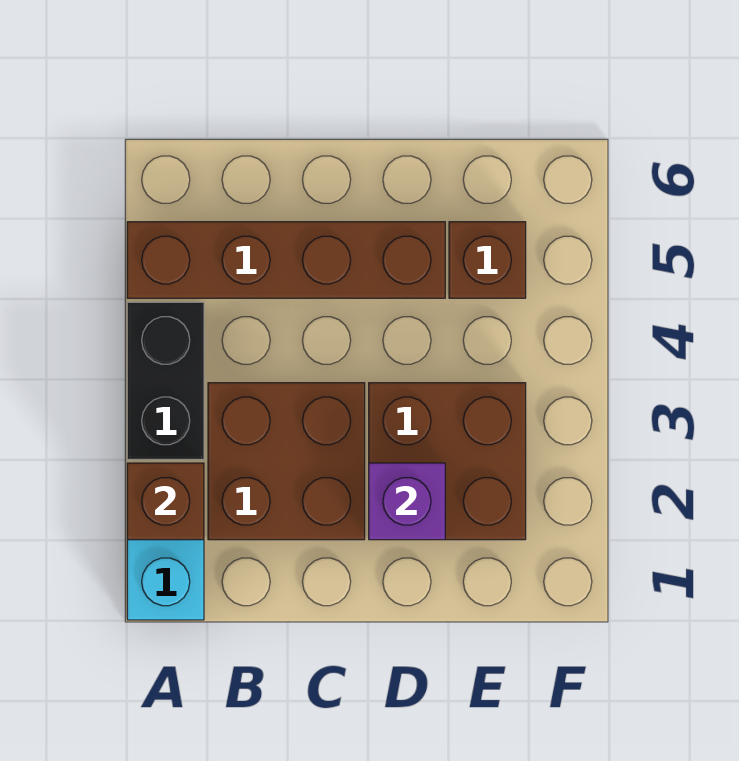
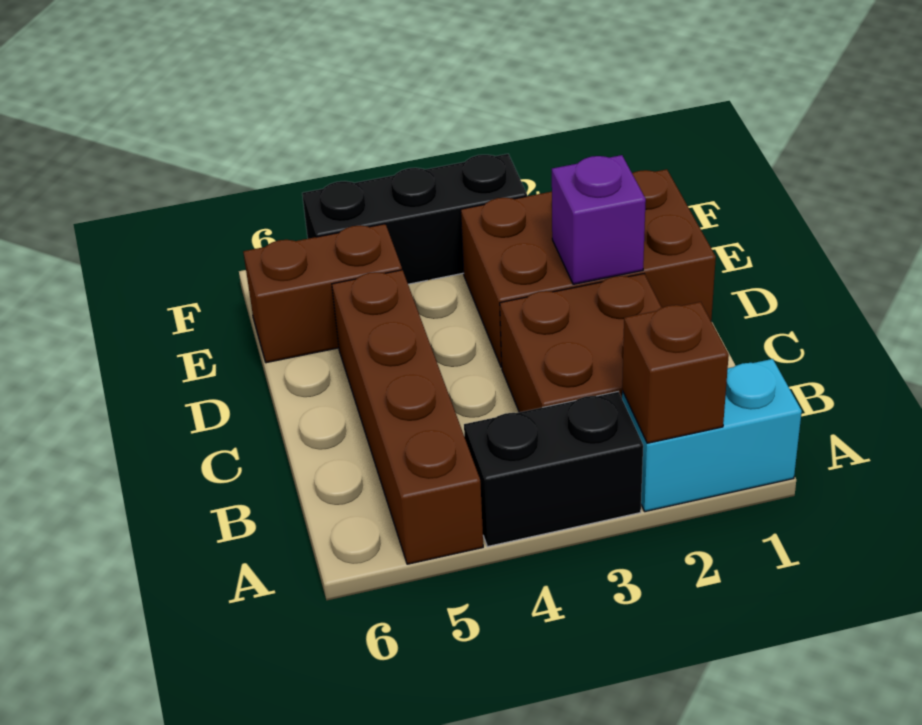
brown brick D2:E3 level 1 -> brown brick D1:E3 level 1
brown brick E5 level 1 -> brown brick E5:E6 level 1
none -> black brick F3:F5 level 1

